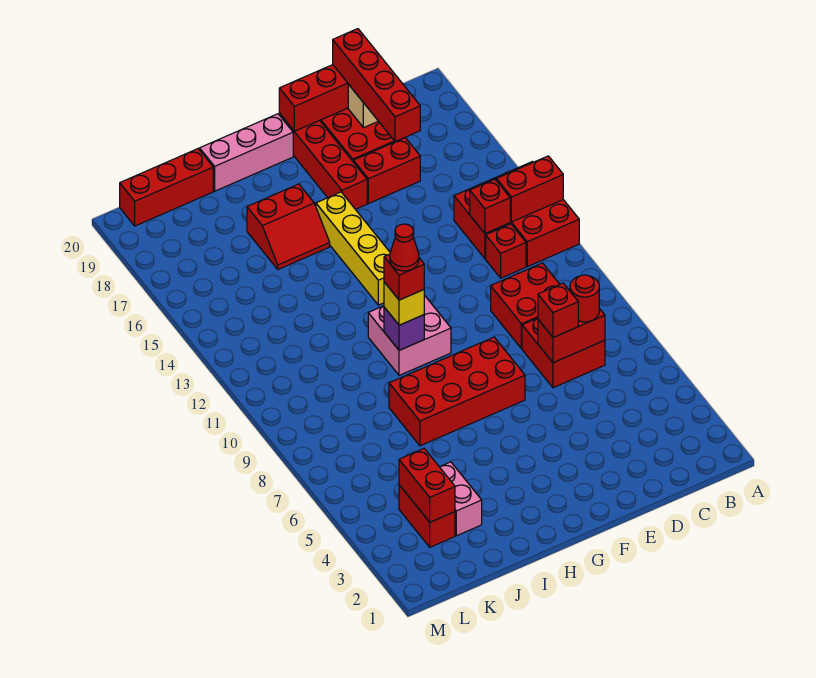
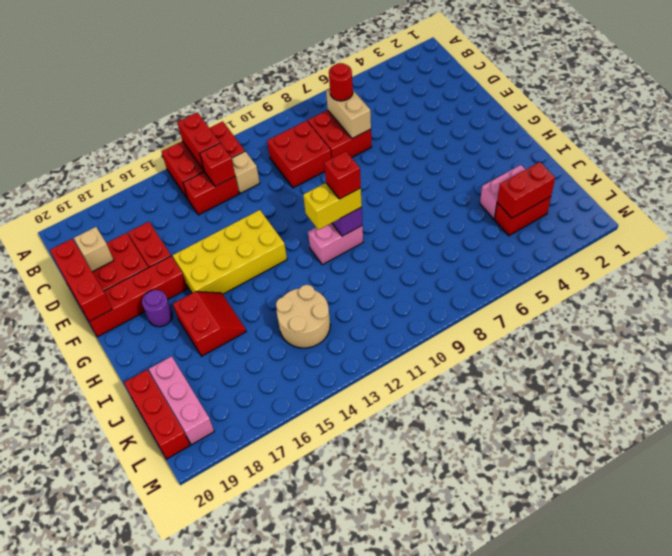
red brick C7:D7 level 2 -> tan brick C7:D7 level 2
red brick C12 level 1 -> tan brick C12 level 1
red brick D7 level 3 -> none
red brick D17:D20 level 3 -> none
red brick F7:I8 level 1 -> none
pink brick G10:H11 level 1 -> pink brick H10:H11 level 1
yellow brick G13:G16 level 1 -> yellow brick F13:G16 level 1
none -> purple round brick G18 level 1
pink brick G20:I20 level 1 -> pink brick J19:L19 level 1
yellow brick H10 level 3 -> yellow brick H10:H11 level 3
red cone H10 level 5 -> none
none -> tan round brick J13:K14 level 1

